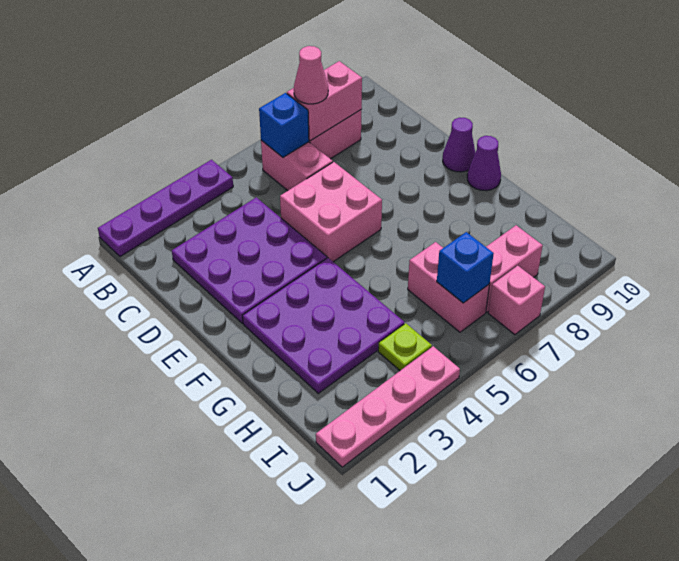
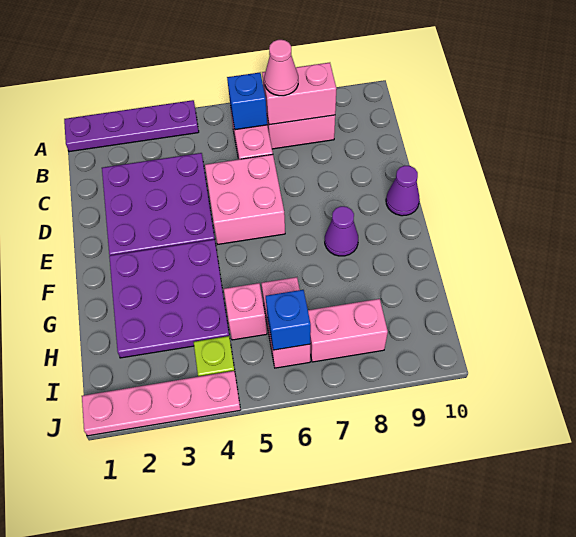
purple cone F10 level 1 -> purple cone F8 level 1
pink brick J7 level 1 -> pink brick H5 level 1

